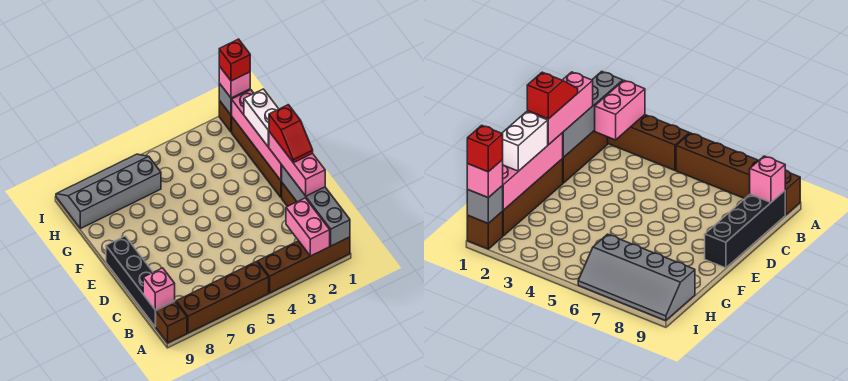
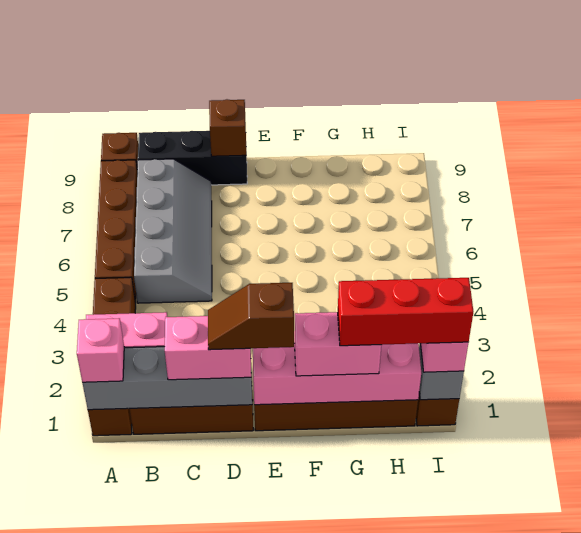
black brick B9:E9 level 1 -> black brick B9:D9 level 1
pink brick B9 level 2 -> pink brick A1 level 3
pink brick C1:E1 level 3 -> pink brick C1:D1 level 3
red slope D1:E1 level 4 top E -> brown slope D1:E1 level 4 top E
none -> brown brick D9 level 2
white brick F1:G1 level 3 -> pink brick F1:G1 level 3
grey slope H6:I9 level 1 top H -> grey slope B5:C8 level 1 top B
red brick I1 level 4 -> red brick G1:I1 level 4

